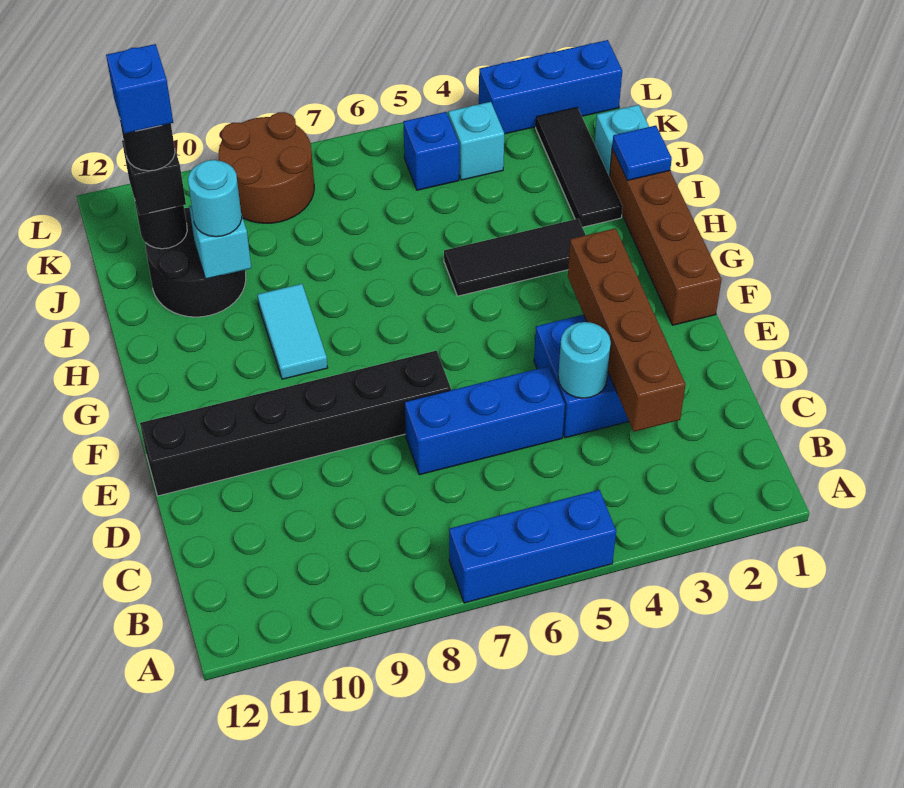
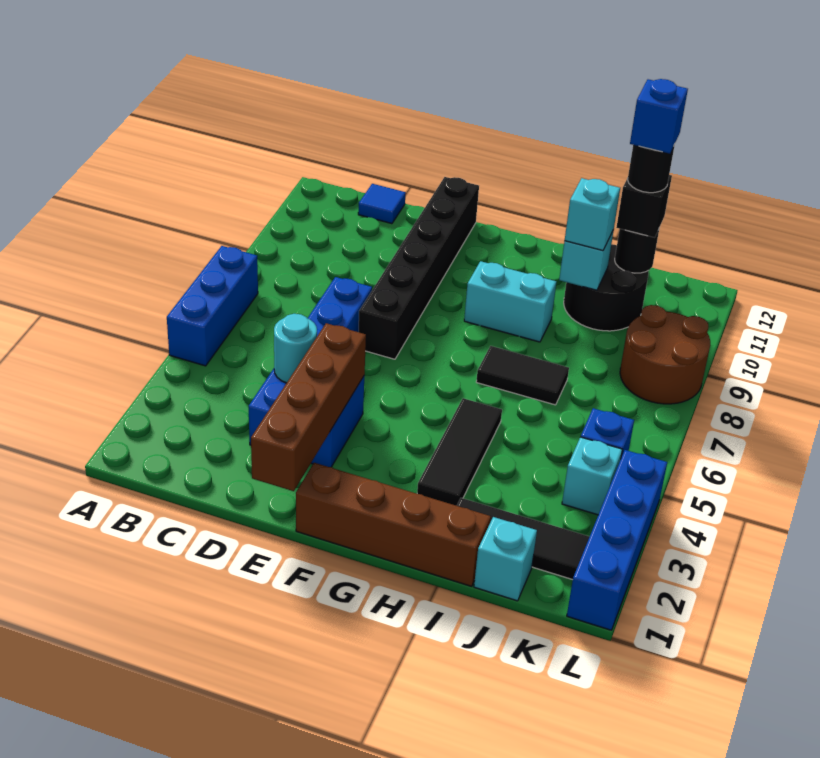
brown brick C3:F3 level 2 -> brown brick E1:E4 level 2
cyan tile G9:H9 level 1 -> cyan brick G9:H9 level 1
none -> black tile H7:I7 level 1
blue tile I1 level 2 -> blue tile C12 level 1
cyan round brick I10 level 3 -> cyan brick I10 level 3
blue brick L1:L3 level 1 -> blue brick L1:L4 level 1

